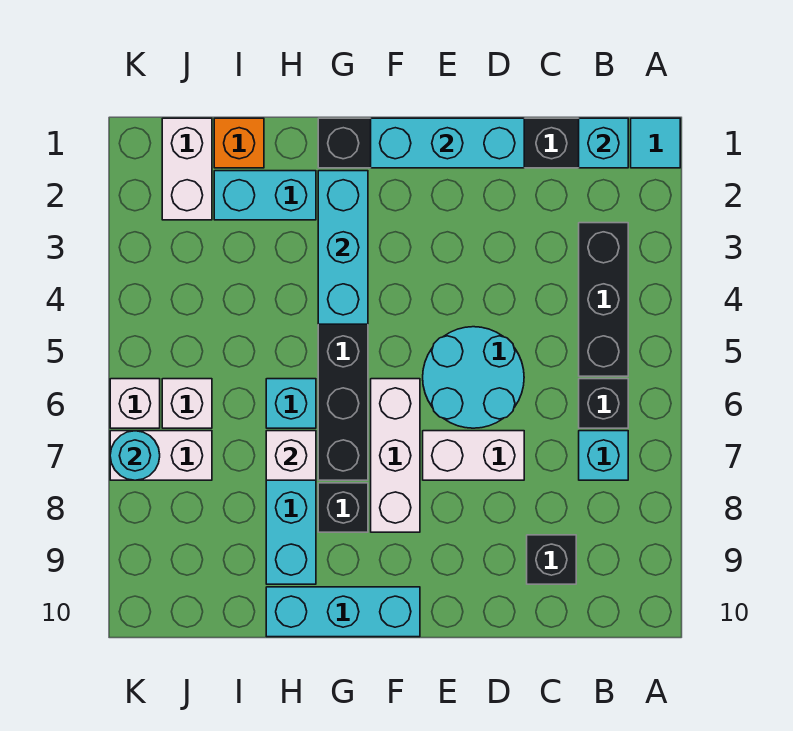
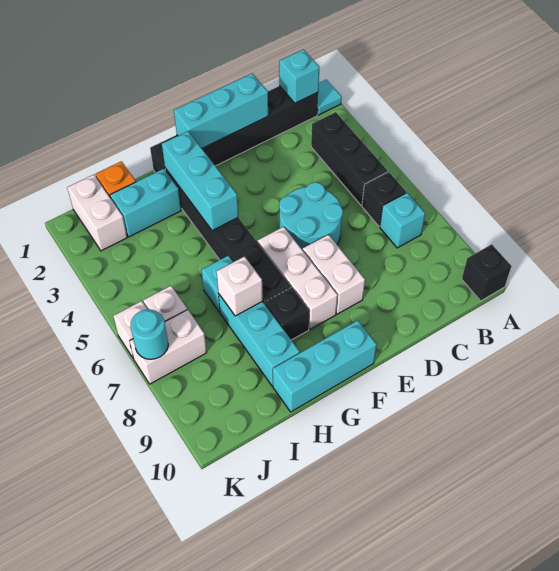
black brick C9 level 1 -> black brick A10 level 1
white brick D7:E7 level 1 -> white brick E7:E8 level 1

